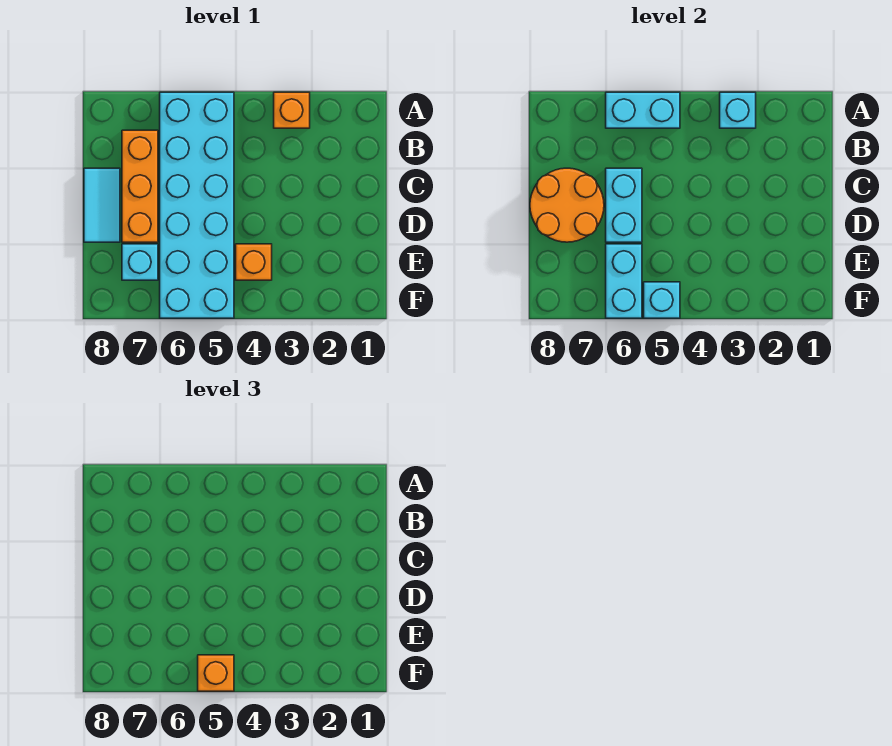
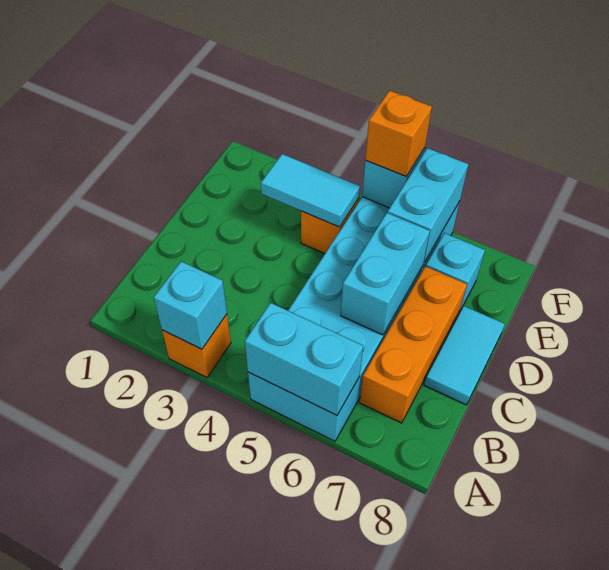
orange round brick C7:D8 level 2 -> none
none -> cyan tile E3:E4 level 2

